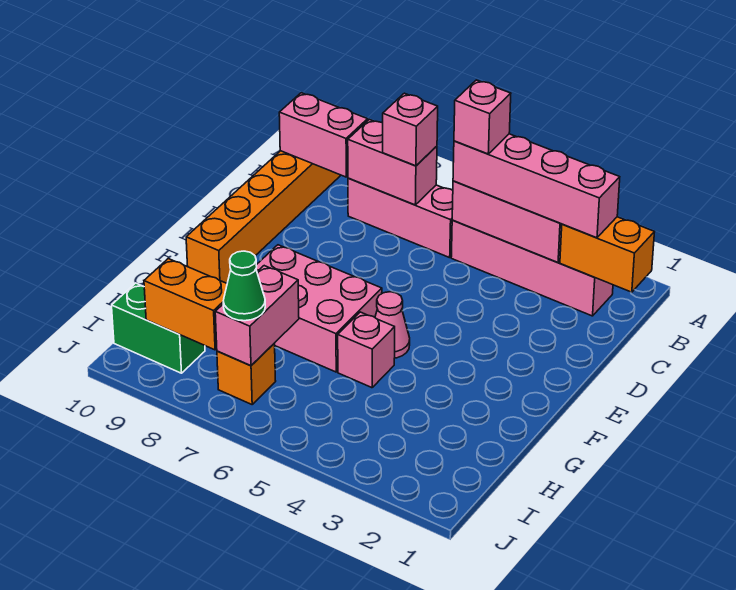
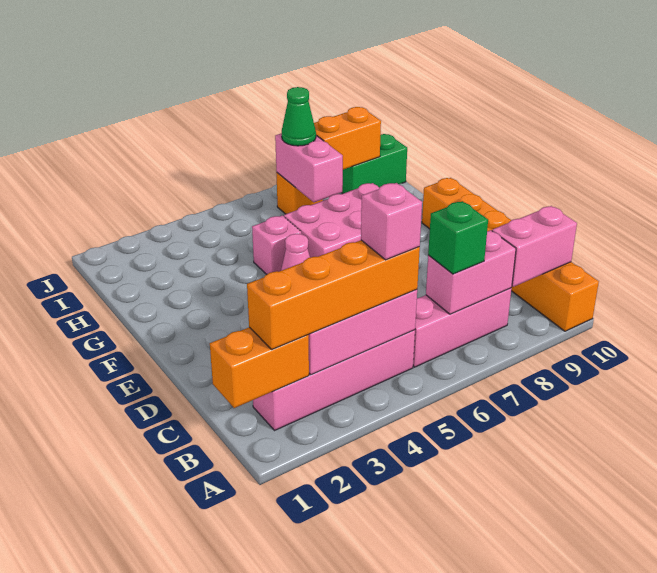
pink brick B2:B5 level 3 -> orange brick B2:B5 level 3
pink brick B7 level 3 -> green brick B7 level 3

